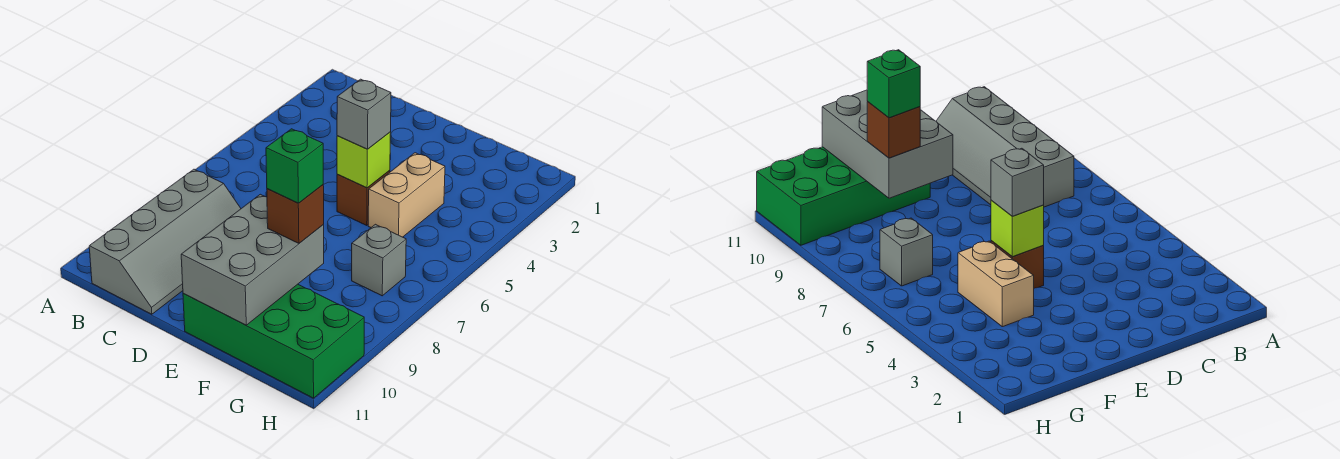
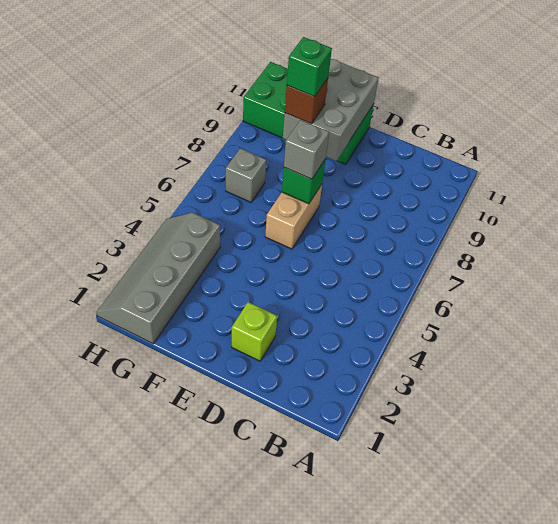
grey slope B8:C11 level 1 top B -> grey slope G1:H4 level 1 top G
brown brick E5 level 1 -> none
lime brick E5 level 2 -> lime brick D2 level 1
grey brick E5 level 3 -> grey brick E7 level 3
none -> green brick E7 level 2
tan brick F4:F5 level 1 -> tan brick E6:E7 level 1

